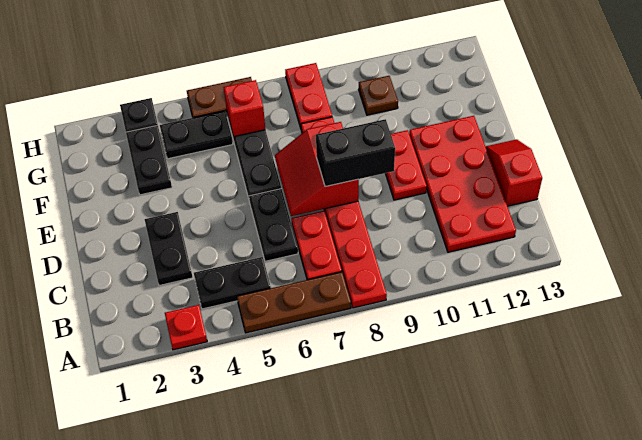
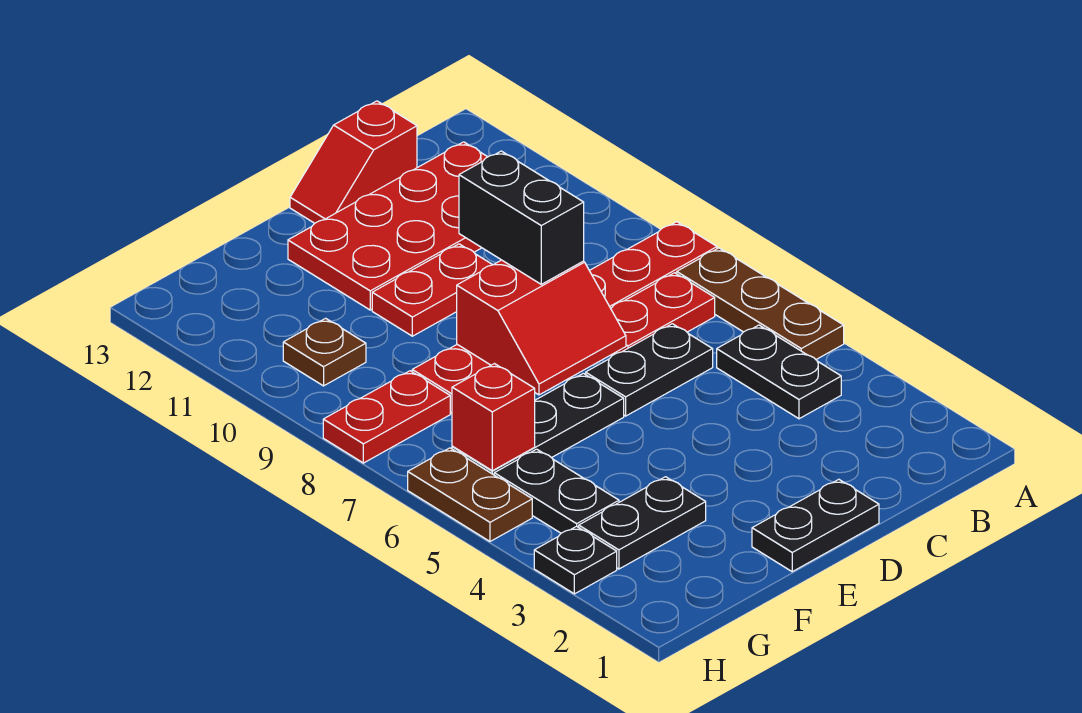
red plate A3 level 1 -> none
black plate C3:D3 level 1 -> black plate D1:E1 level 1

